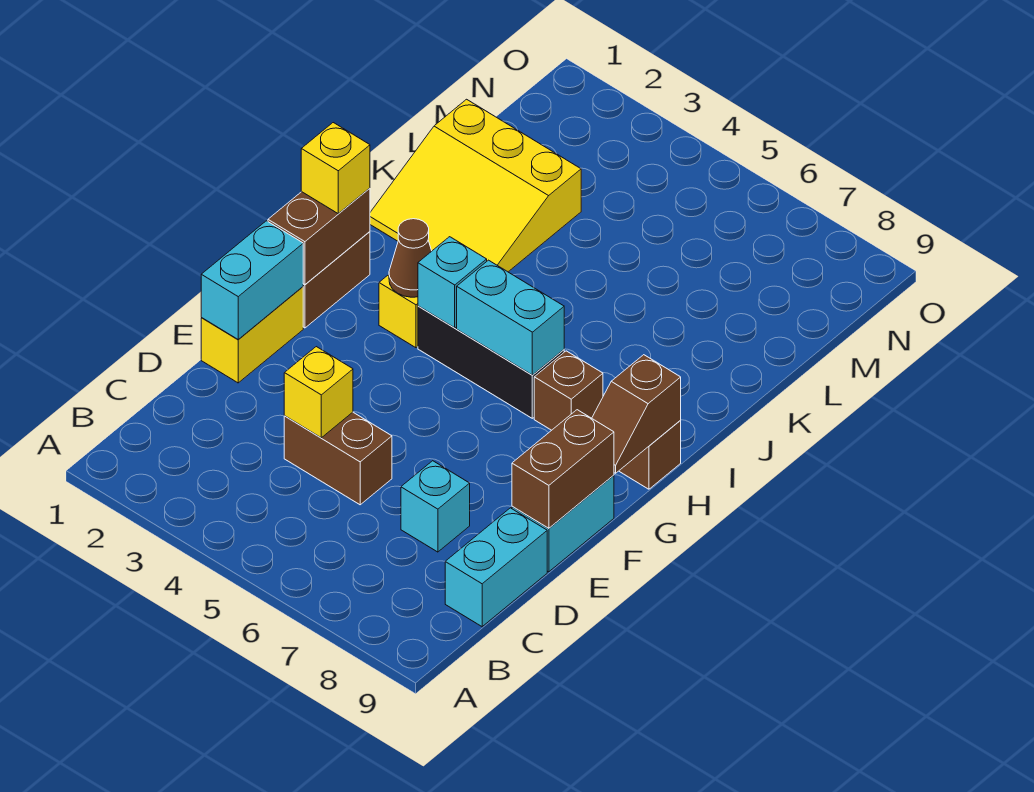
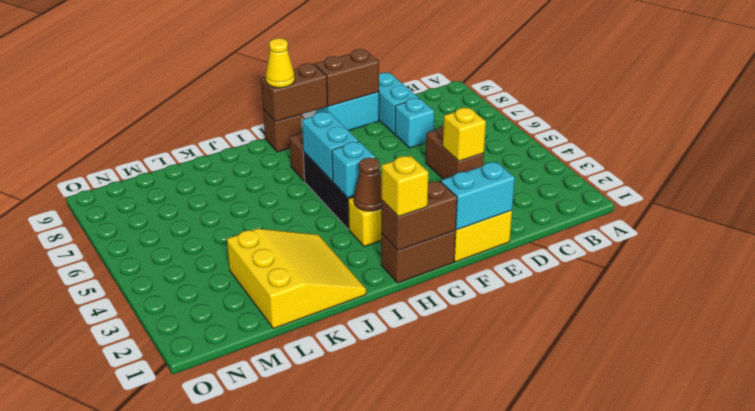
cyan brick C9:D9 level 1 -> cyan brick D8:D9 level 1
brown slope G9:H9 level 2 top H -> brown brick G9:H9 level 2
none -> yellow cone H9 level 3

